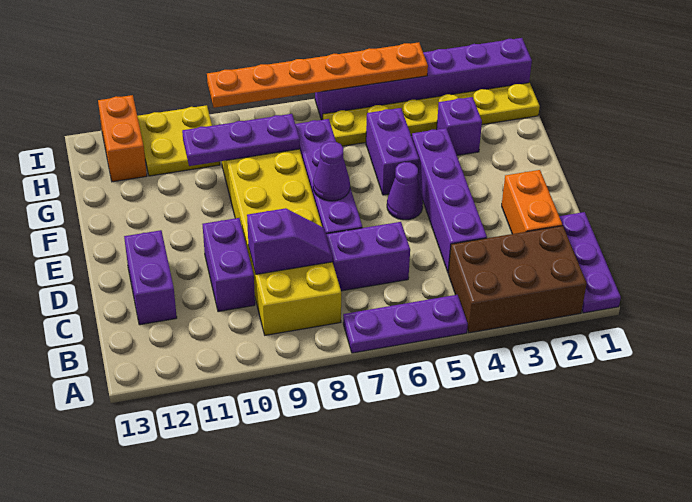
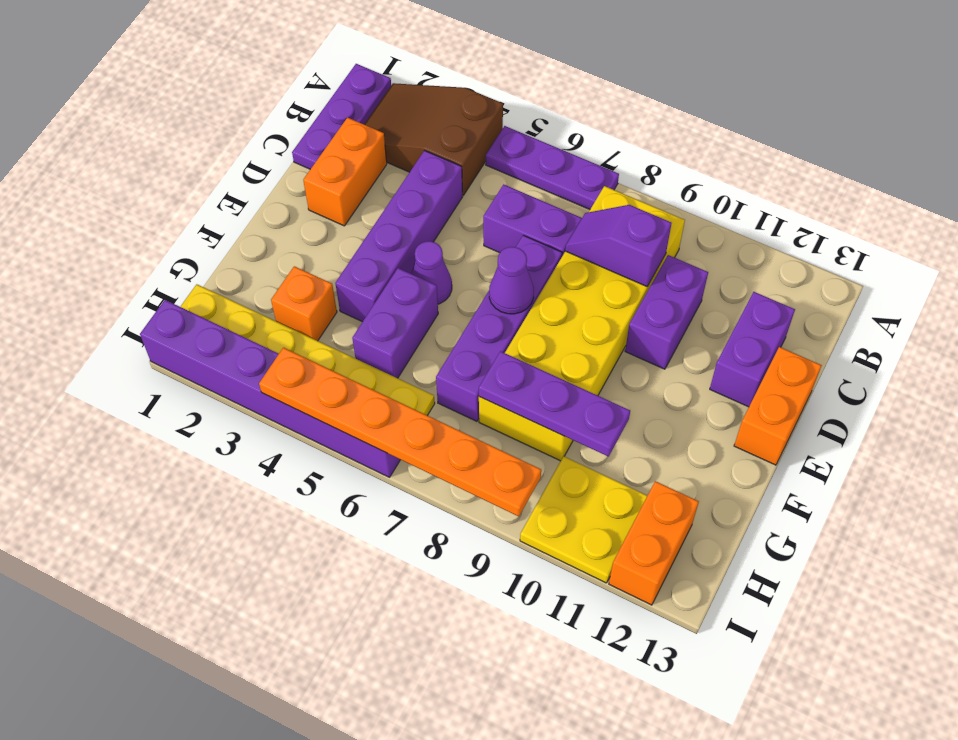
brown brick A2:B4 level 1 -> brown slope A2:B4 level 1 top 4
none -> orange brick D13:E13 level 1
purple brick G3 level 1 -> orange brick G3 level 1

